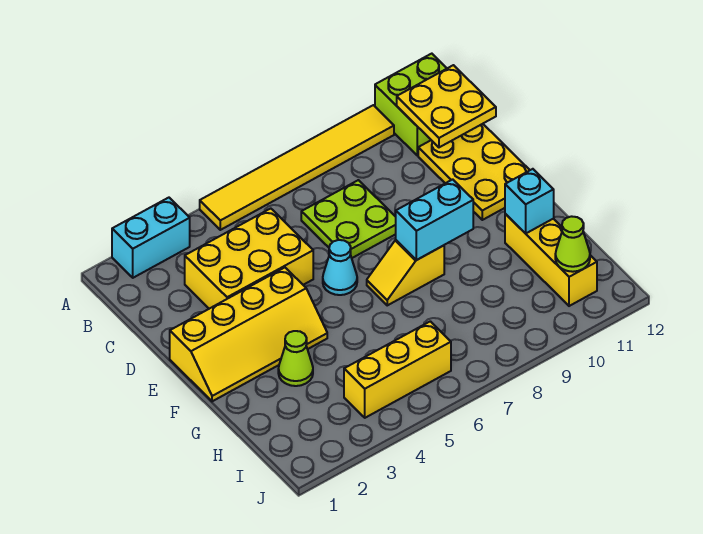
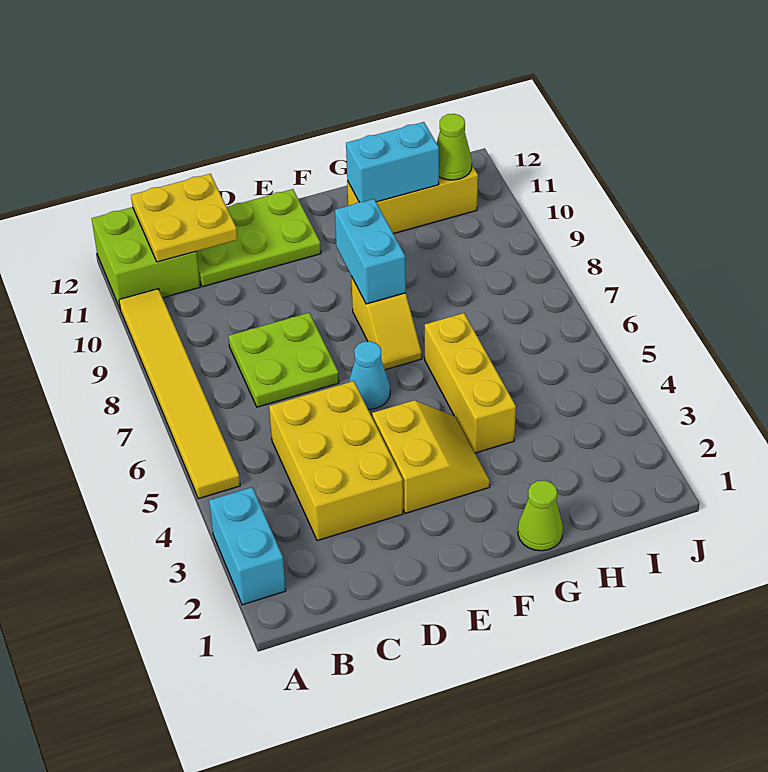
yellow plate C11:E12 level 1 -> lime plate C11:E12 level 1
yellow slope E1:F4 level 1 top E -> yellow slope E3:F4 level 1 top E
lime cone G3 level 1 -> lime cone G1 level 1
cyan brick G11 level 2 -> cyan brick G11:H11 level 2
yellow brick I4:I6 level 1 -> yellow brick G4:G6 level 1

